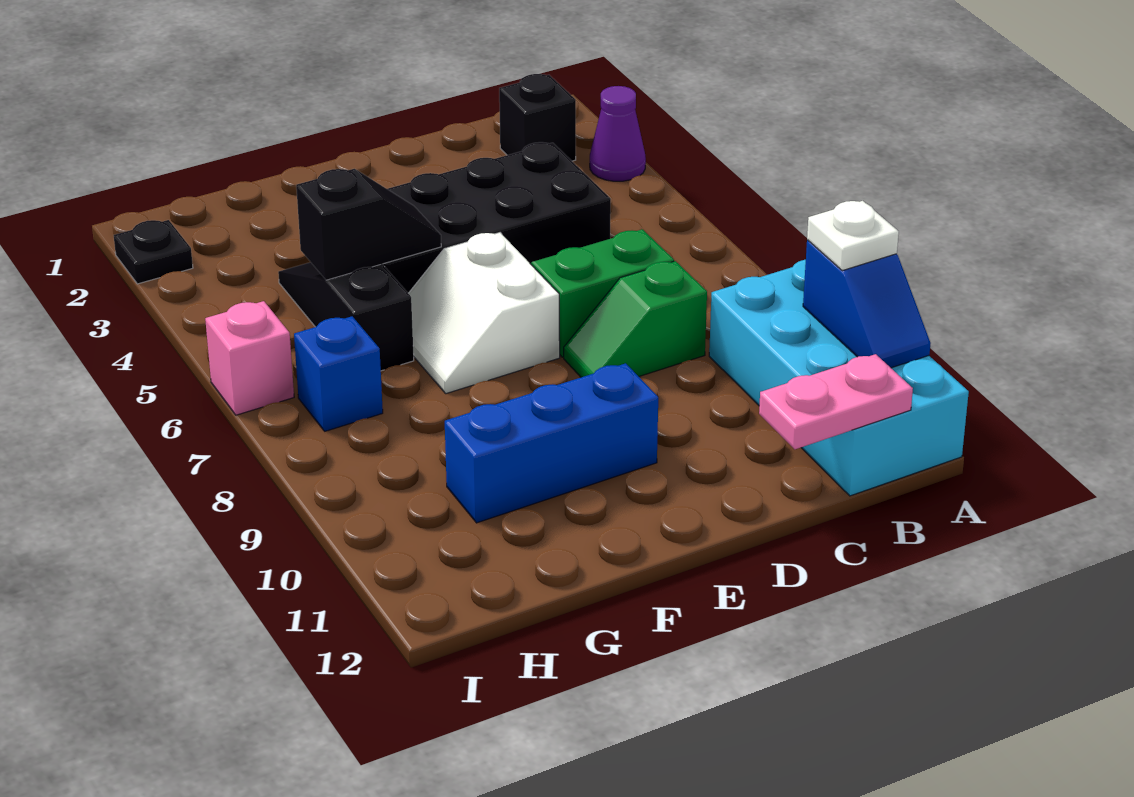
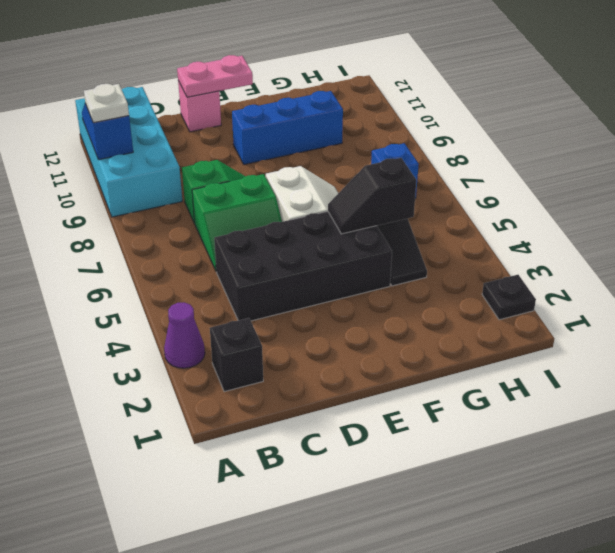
pink plate B12:C12 level 2 -> pink plate D12:E12 level 2
pink brick I6 level 1 -> pink brick D12 level 1

